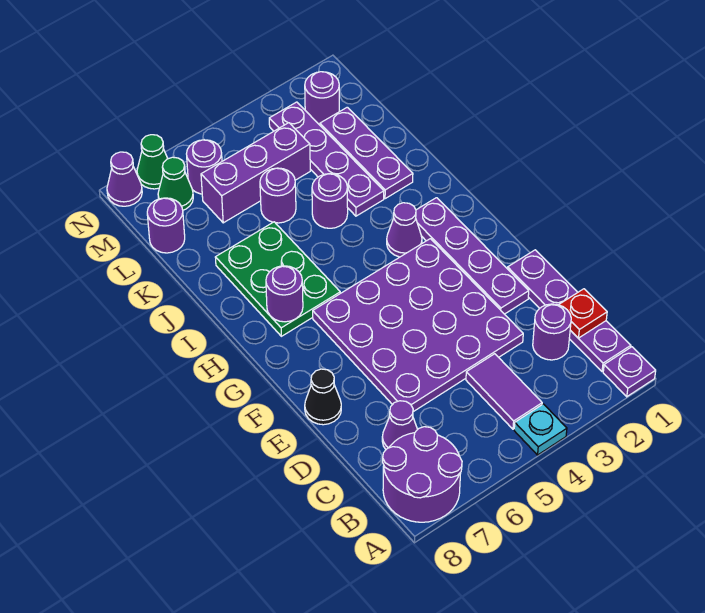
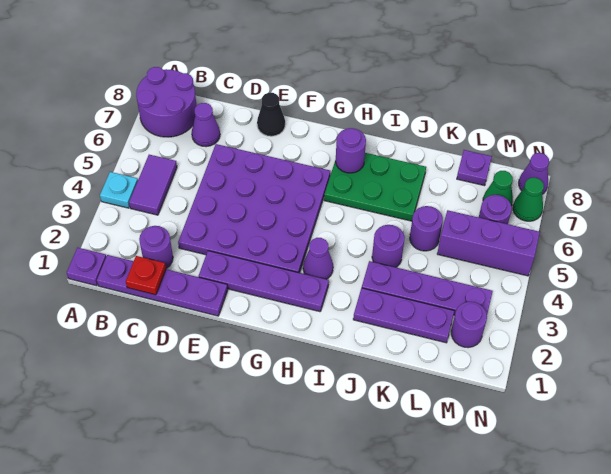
purple tile B4:C4 level 1 -> purple tile B4:B5 level 1
purple brick L4:L6 level 1 -> purple brick L5:N5 level 1
purple round brick L8 level 1 -> purple plate L8 level 1

